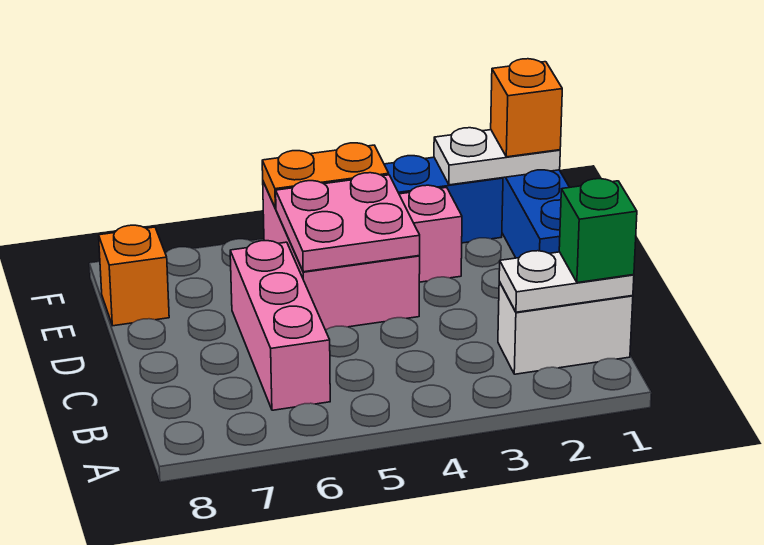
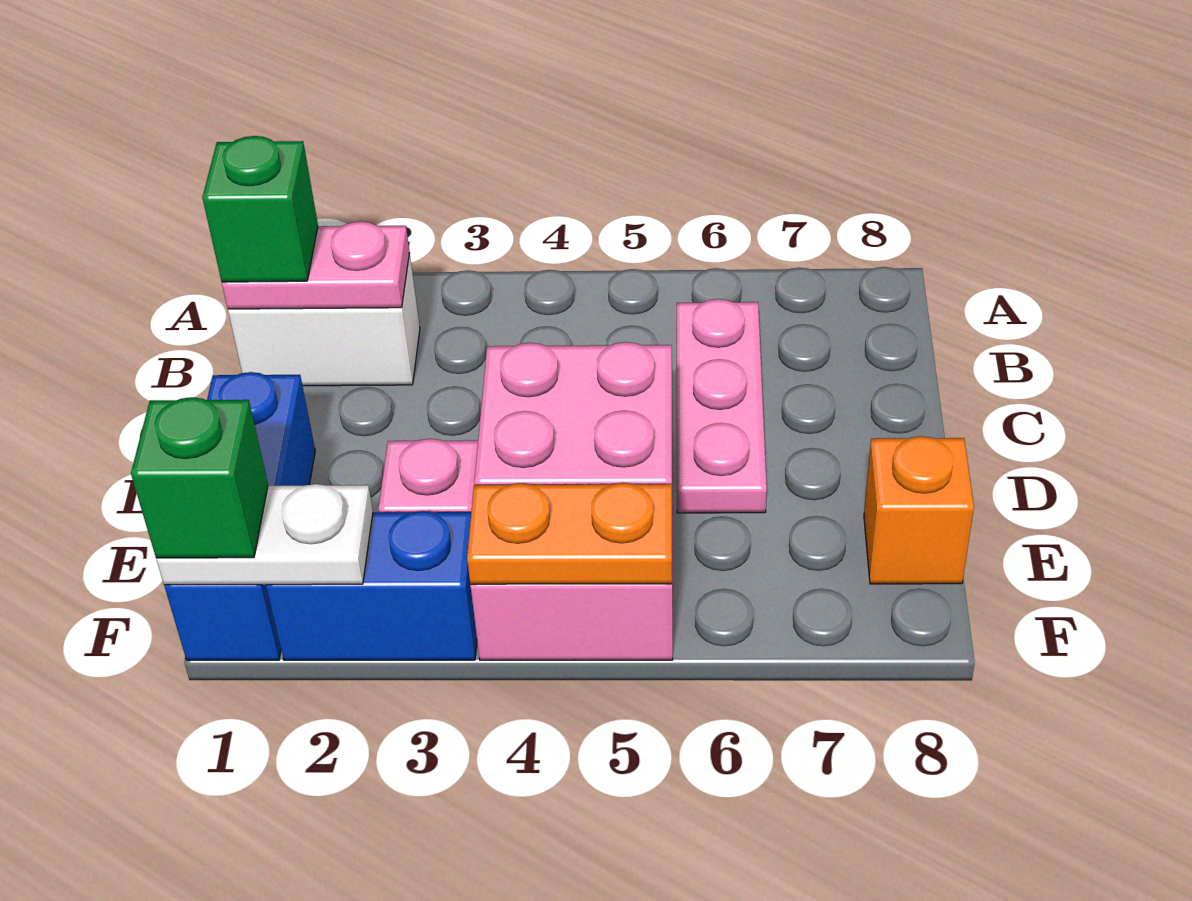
white plate B1:B2 level 2 -> pink plate B1:B2 level 2
pink brick B6:D6 level 1 -> pink plate B6:D6 level 1
orange brick F1 level 3 -> green brick F1 level 3

